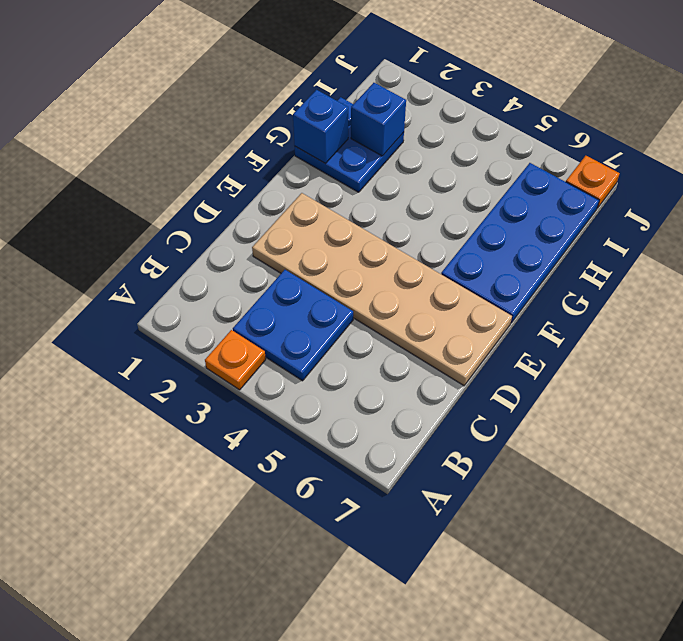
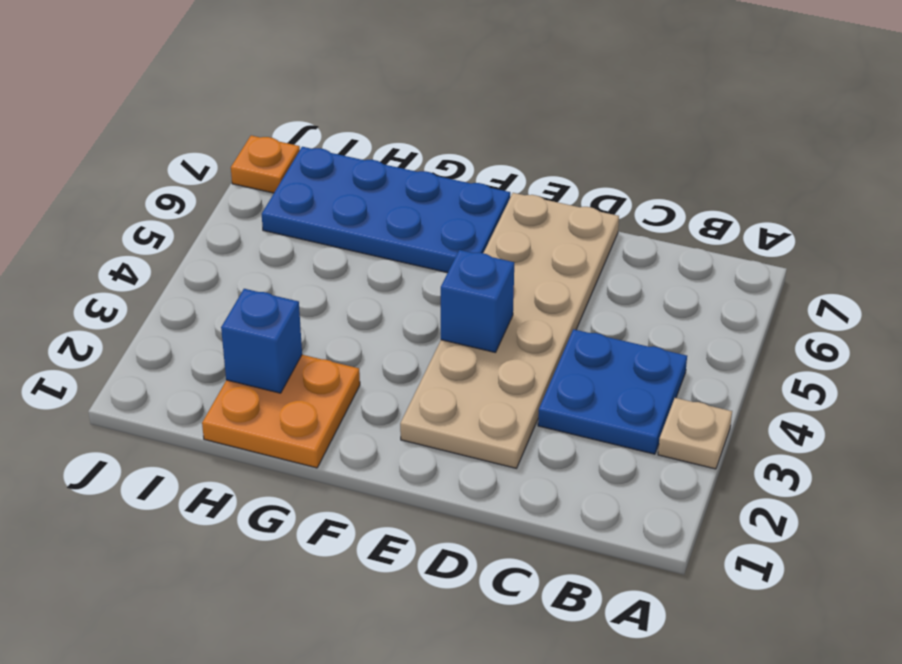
orange plate A3 level 1 -> tan plate A3 level 1
blue plate G1:H2 level 1 -> orange plate G1:H2 level 1
blue brick G1 level 2 -> blue brick E4 level 2

